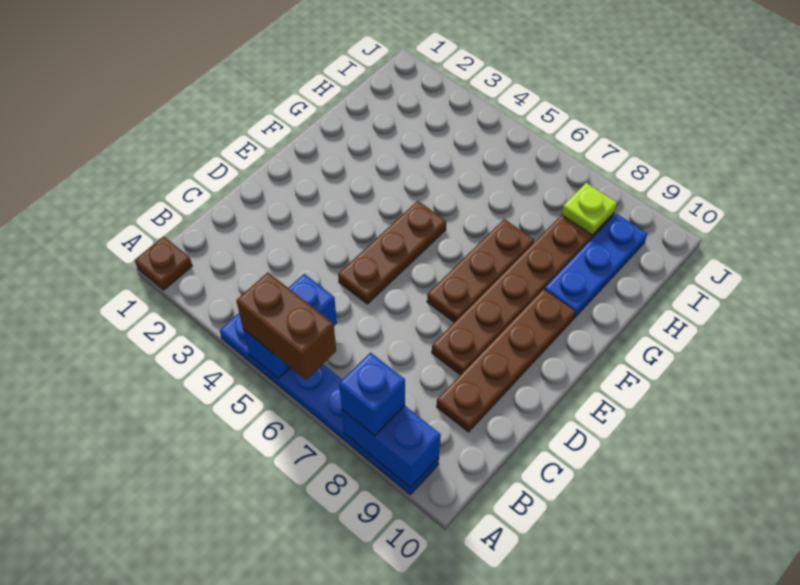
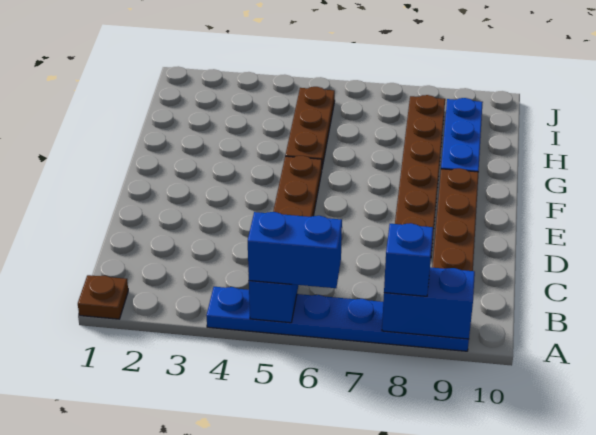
brown brick A5:A6 level 3 -> blue brick A5:A6 level 3
brown plate E7:G7 level 1 -> brown plate G5:I5 level 1
lime plate I8 level 2 -> none

